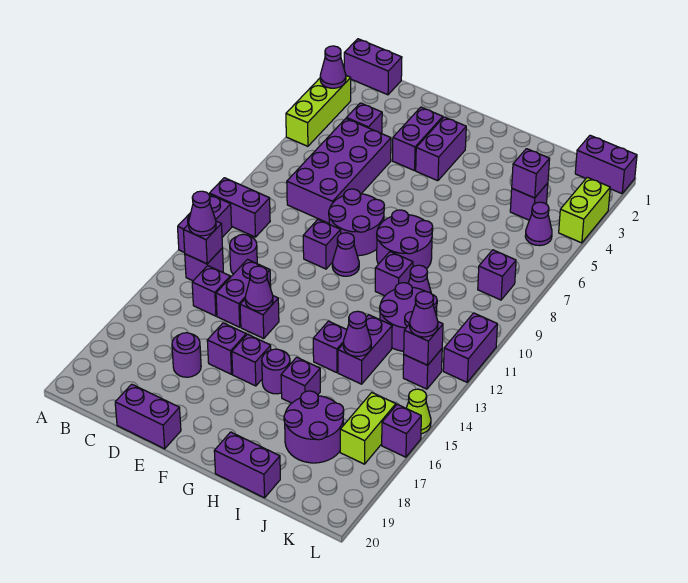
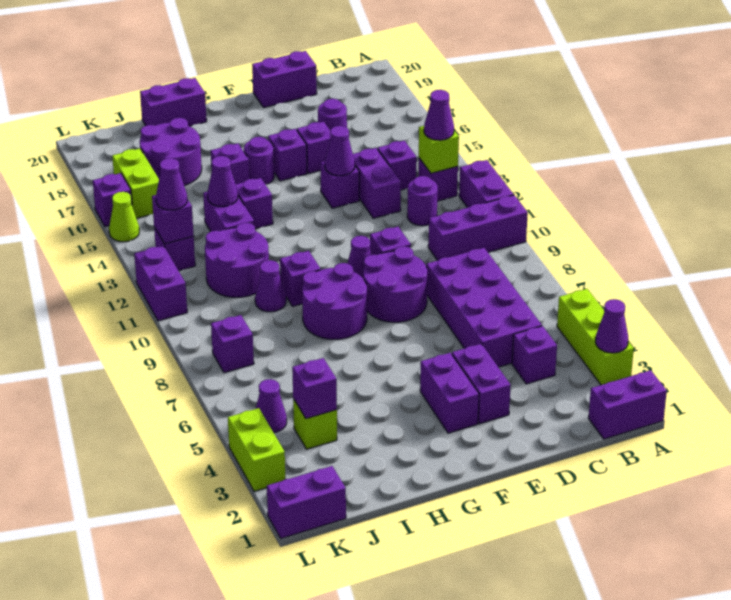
purple brick A10:B10 level 1 -> purple brick A10:C10 level 1
purple brick B13 level 2 -> lime brick B13 level 2
purple brick J4 level 1 -> lime brick J4 level 1

